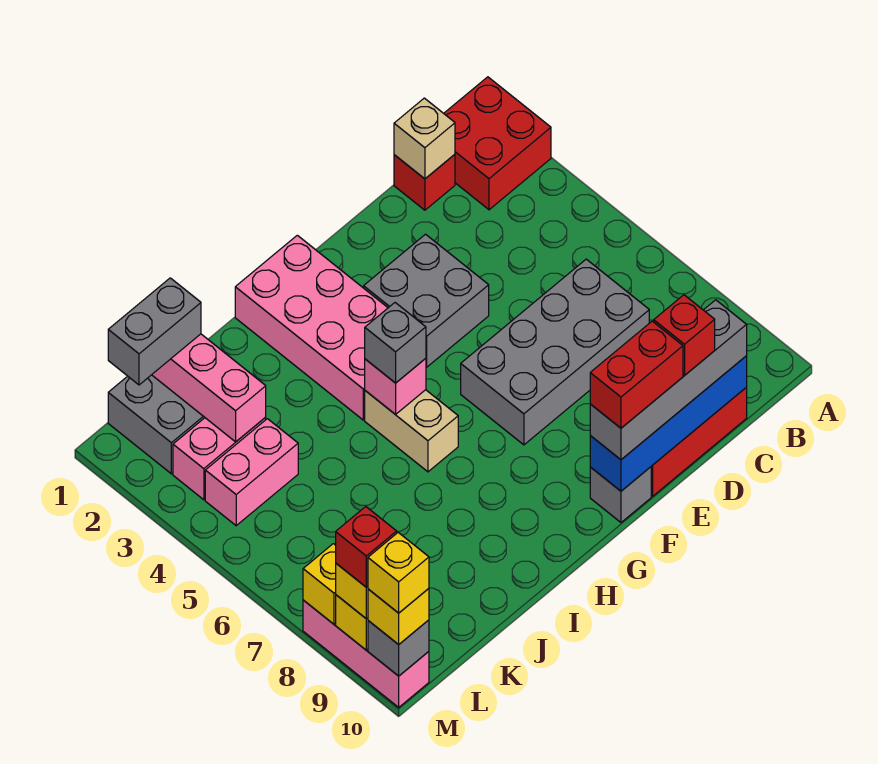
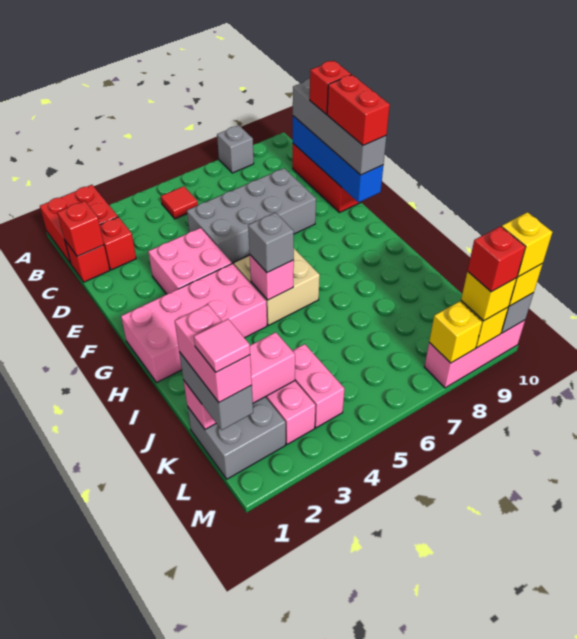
none -> red tile B5 level 1
tan brick C1 level 2 -> red brick C1 level 2
none -> red brick C2 level 1
grey brick C6:F7 level 1 -> grey brick D5:E8 level 1
grey brick E3:F4 level 1 -> pink brick E3:F4 level 1
grey brick F10 level 1 -> grey brick A8 level 1
tan brick H5:H6 level 1 -> tan brick G5:H6 level 1
none -> pink brick K1:L1 level 4
none -> pink tile L1 level 5

